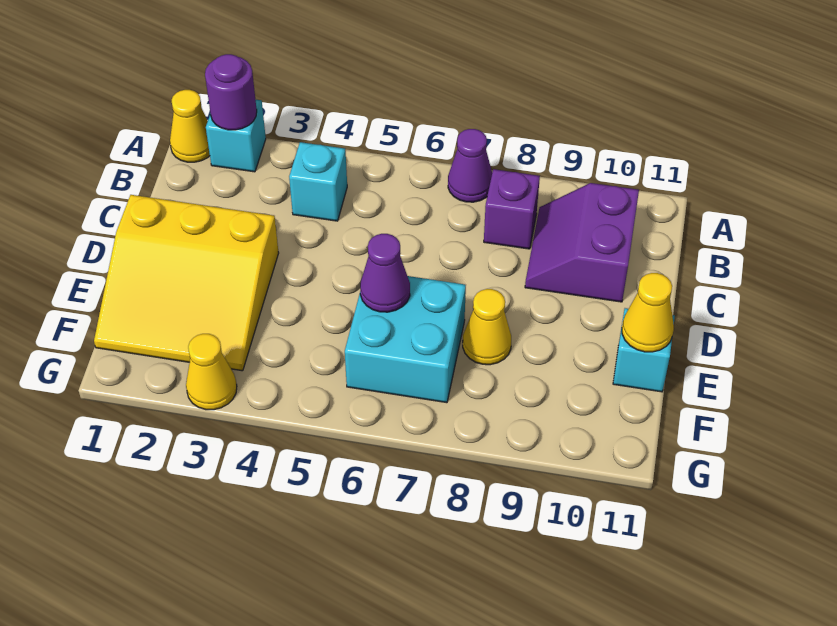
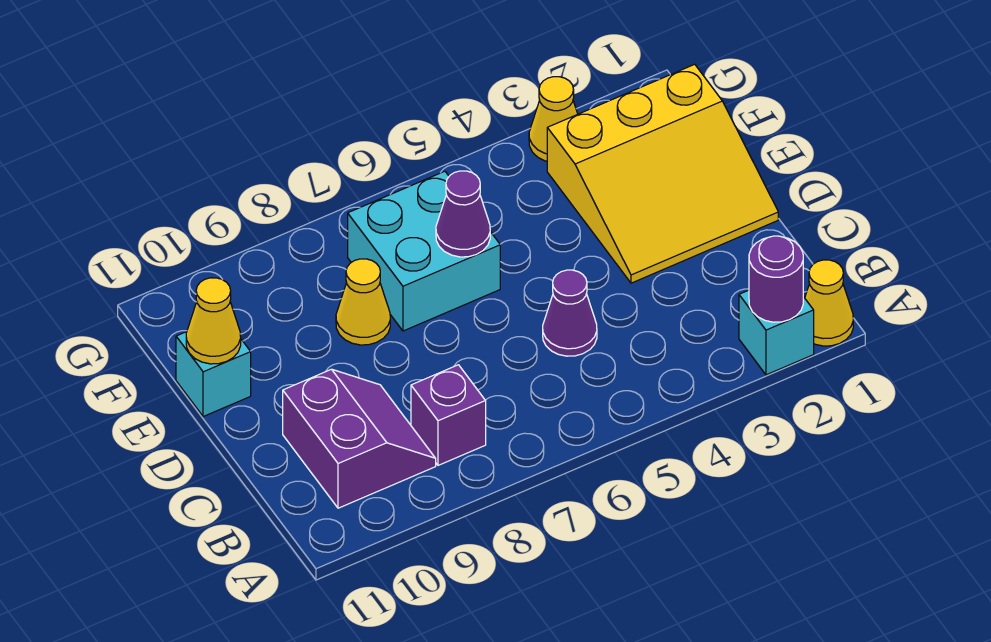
purple cone A7 level 1 -> purple cone C5 level 1
cyan brick B4 level 1 -> none
yellow slope D1:F3 level 1 top D -> yellow slope D1:F3 level 1 top F

